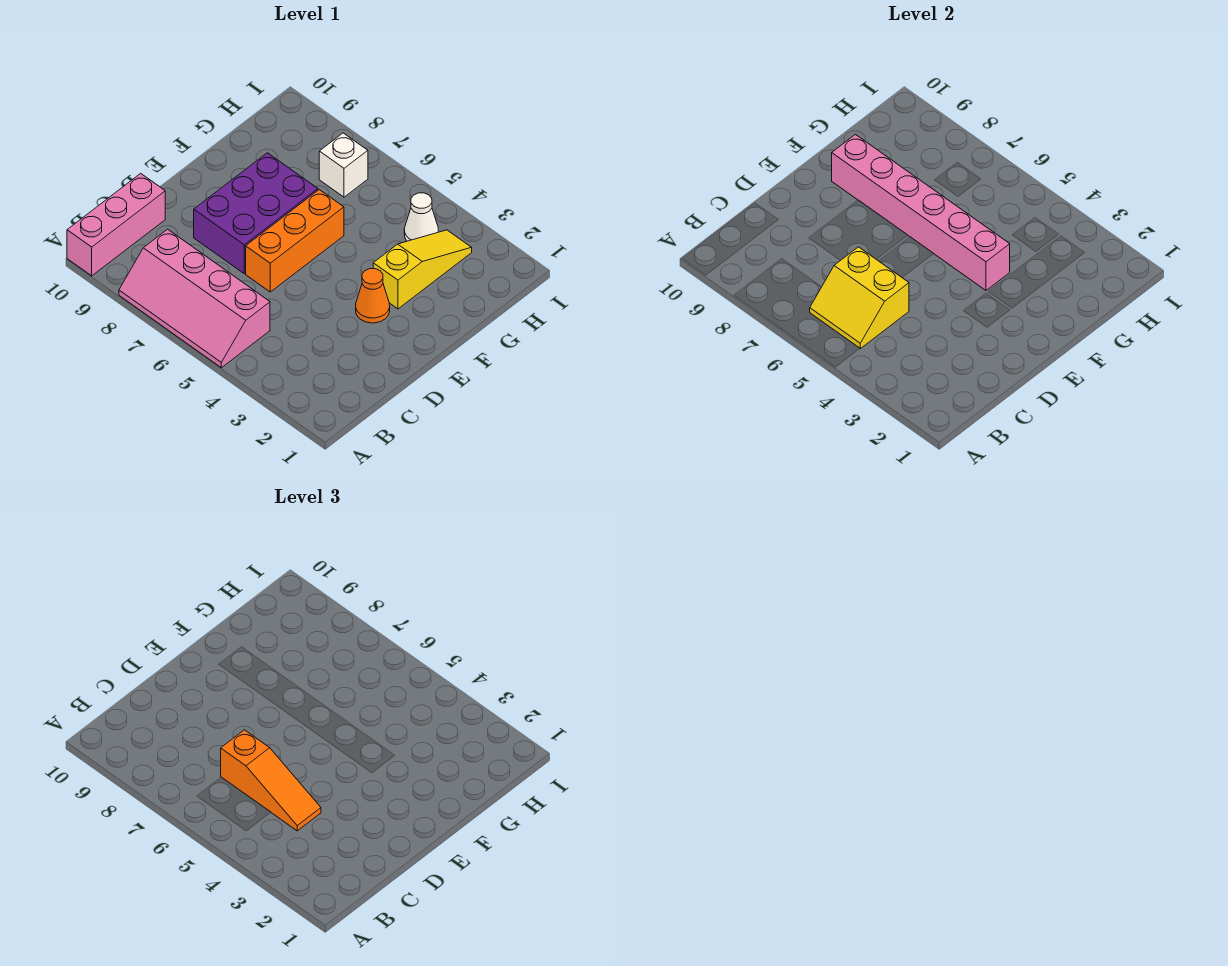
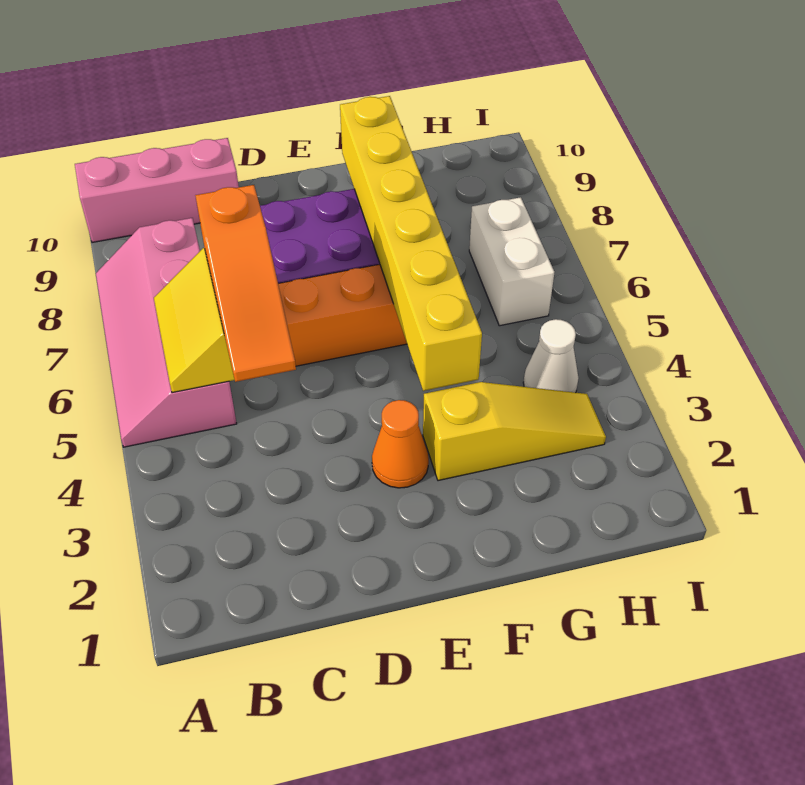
pink brick F4:F9 level 2 -> yellow brick F4:F9 level 2
white brick H7 level 1 -> white brick H6:H7 level 1

